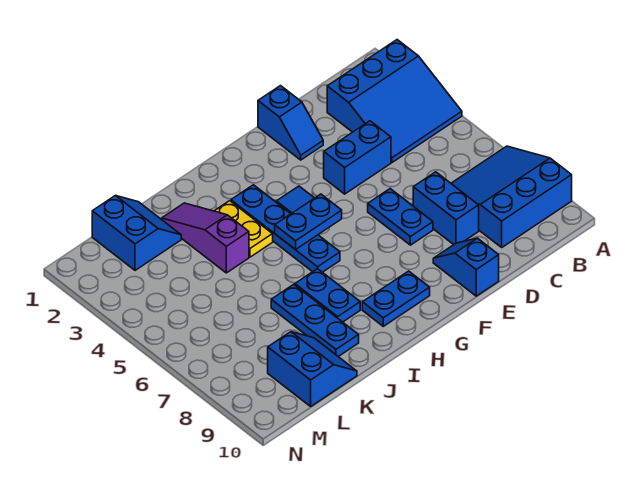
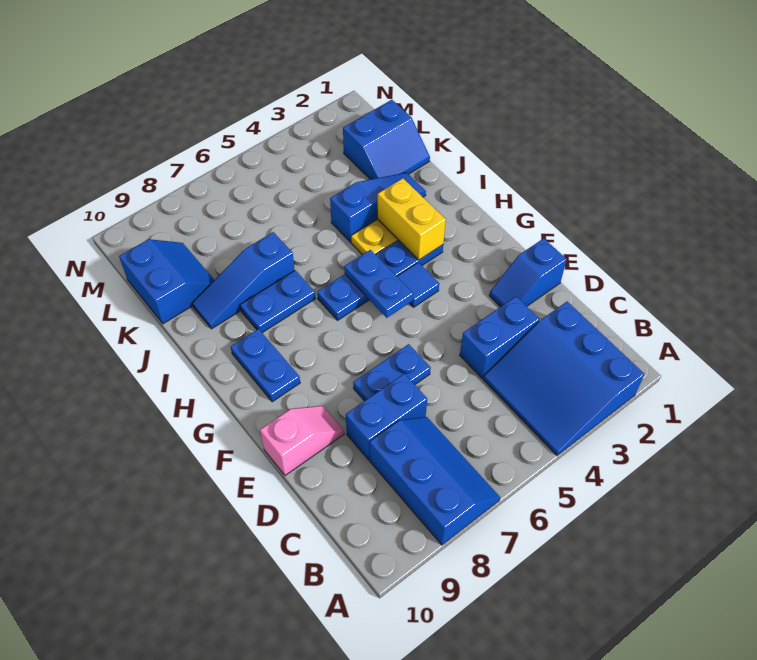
blue slope A7:C9 level 1 top 9 -> blue slope A7:C8 level 1 top 8
blue brick D4:E4 level 1 -> blue brick D3:D4 level 1
blue slope E9:E10 level 1 top 10 -> pink slope E9:E10 level 1 top 10
none -> yellow brick H3:I3 level 2
purple slope J2:J4 level 1 top 4 -> blue slope J2:J4 level 1 top 4
blue plate J7:J9 level 1 -> blue slope J7:J9 level 1 top 7
blue slope K9:L10 level 1 top L -> blue slope K9:L10 level 1 top 10

